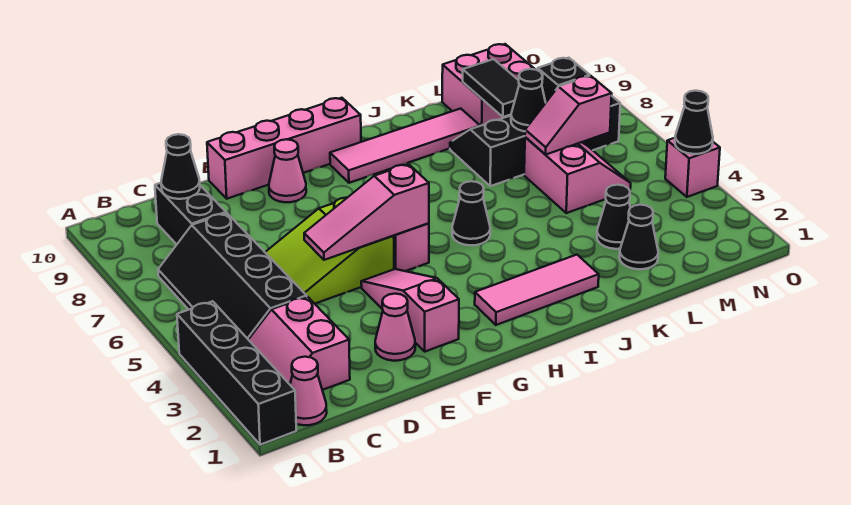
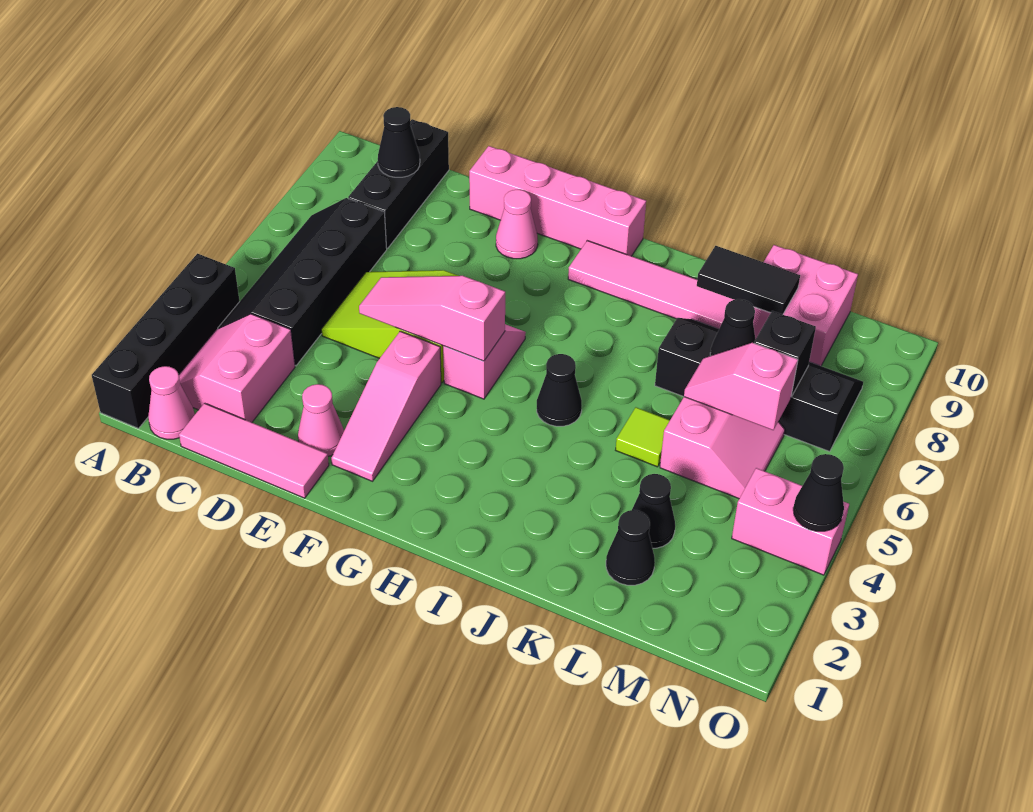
black brick C8:C9 level 1 -> black brick C8:C10 level 1
pink slope F2:F4 level 1 top 2 -> pink slope F2:F4 level 1 top 4
pink tile H2:J2 level 1 -> pink tile C1:E1 level 1
none -> lime tile K5 level 1
black tile L8:L9 level 2 -> black tile K9:L9 level 2
pink brick O4 level 1 -> pink brick N4:O4 level 1

